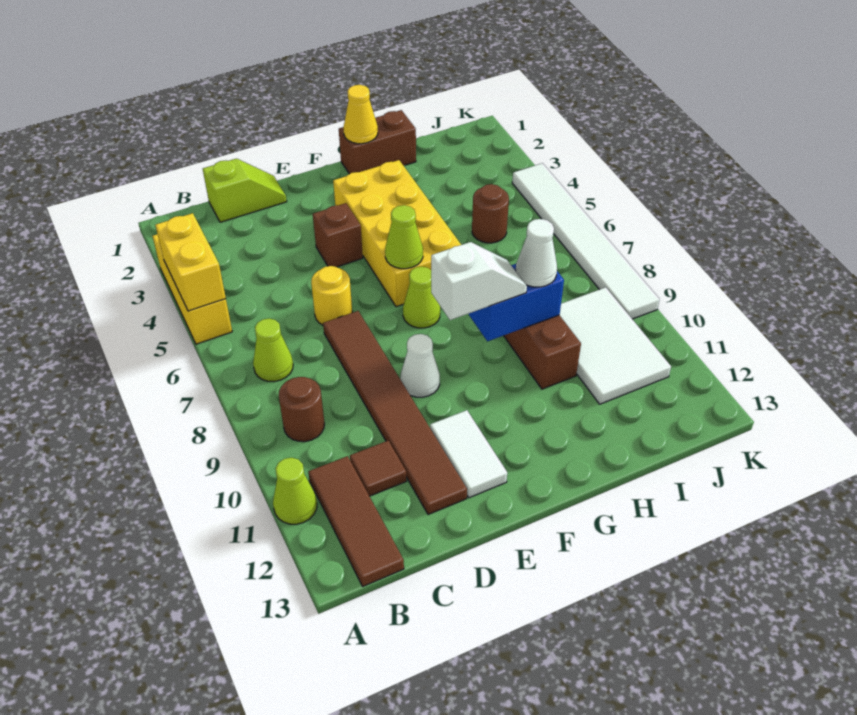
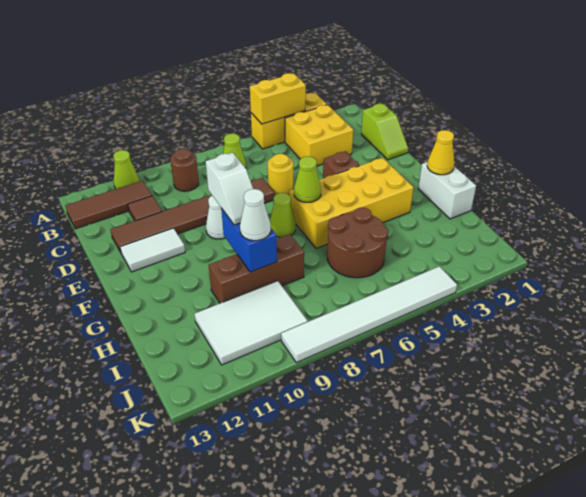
none -> yellow brick B3:C4 level 1
brown brick G1:H1 level 1 -> white brick G1:H1 level 1
brown round brick I5 level 1 -> brown round brick H5:I6 level 1

